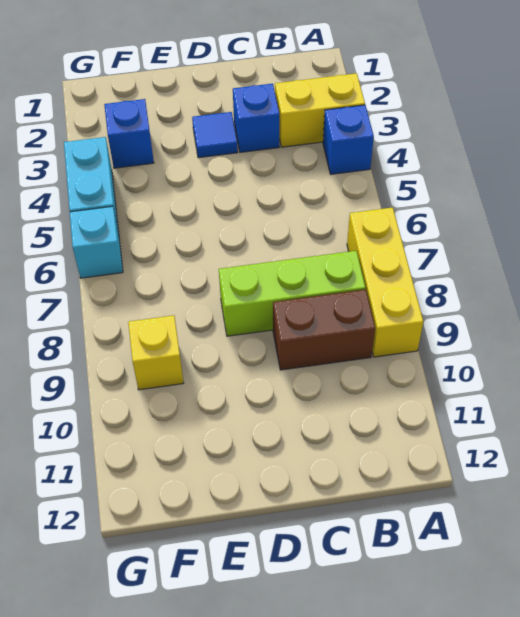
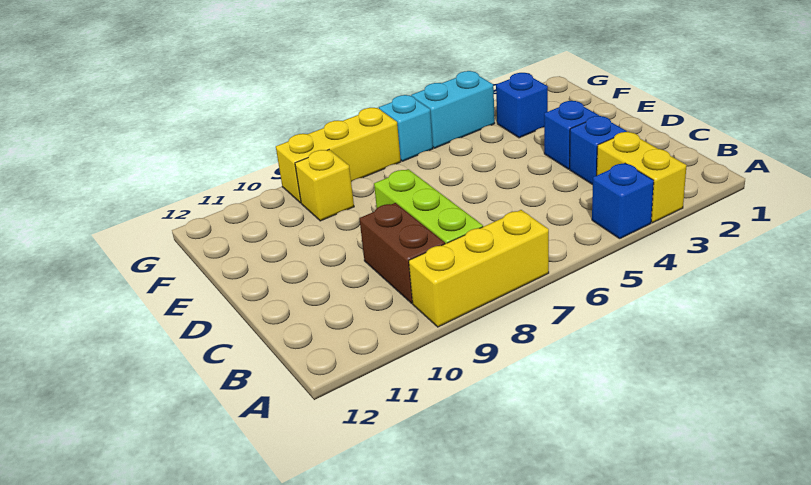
blue tile D3 level 1 -> blue brick D3 level 1
none -> yellow brick G7:G9 level 1

